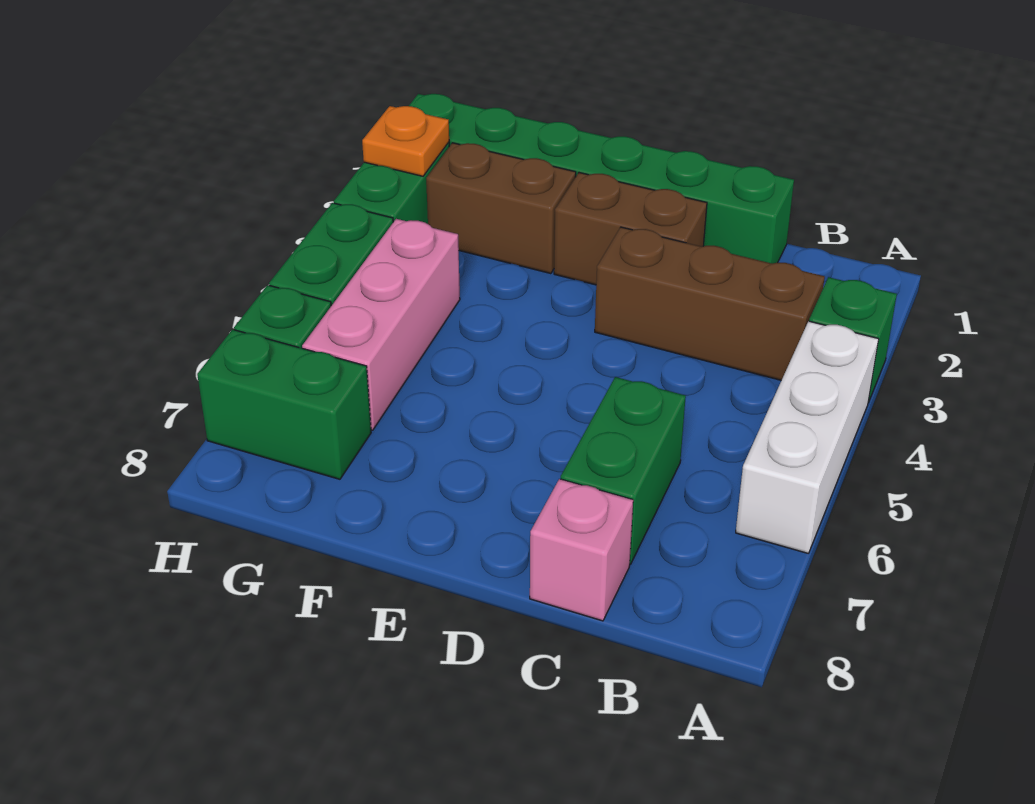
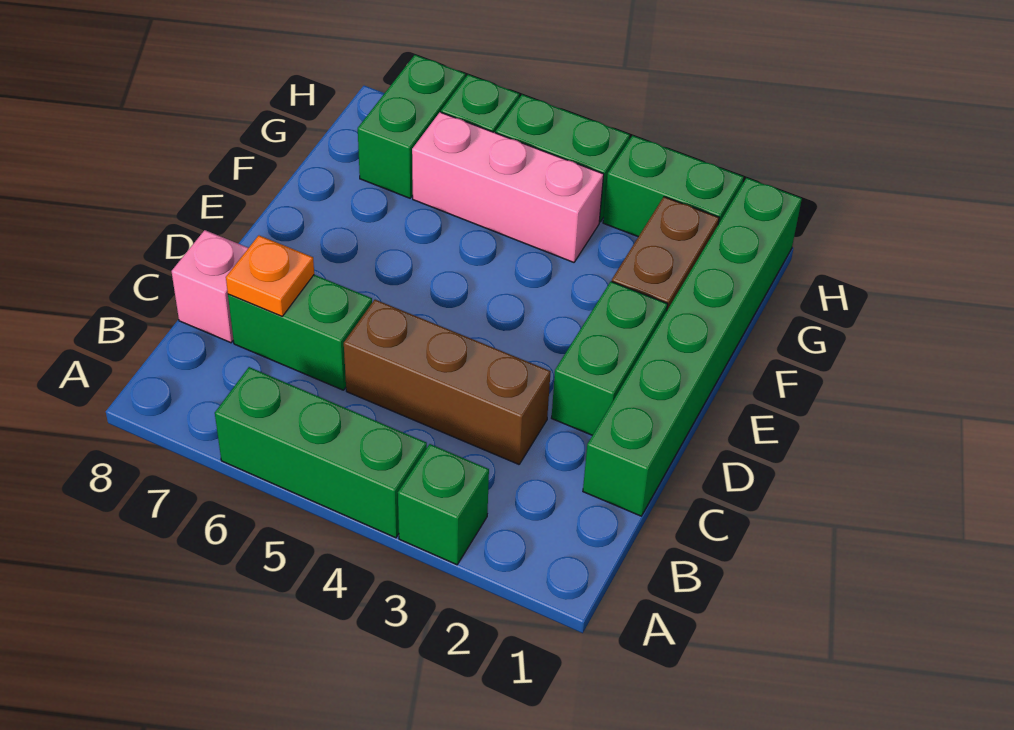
white brick A4:A6 level 1 -> green brick A4:A6 level 1
brown brick B3:D3 level 1 -> brown brick C3:C5 level 1
brown brick D2:E2 level 1 -> green brick D2:E2 level 1
orange plate H2 level 2 -> orange plate C7 level 2

